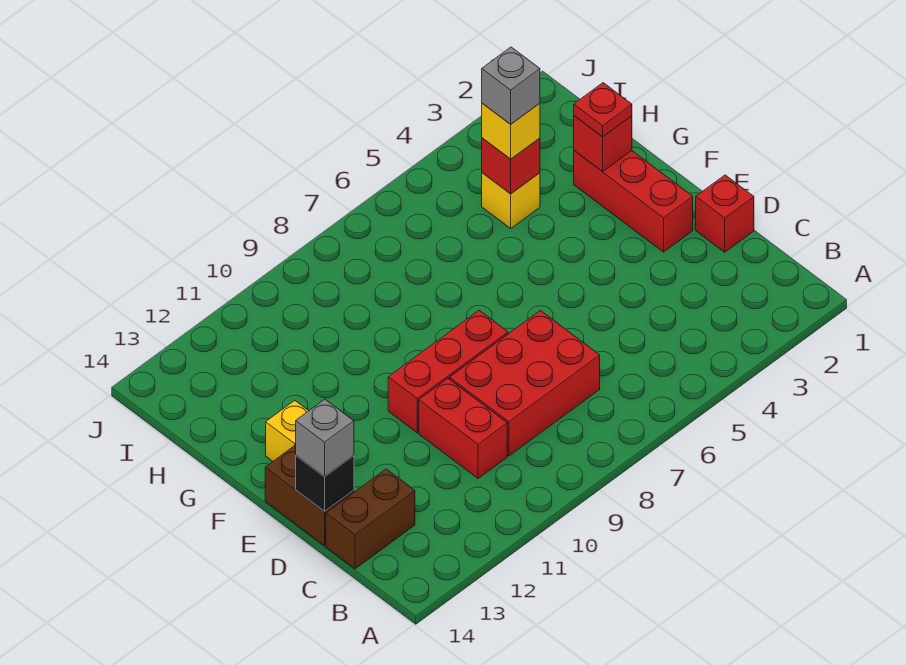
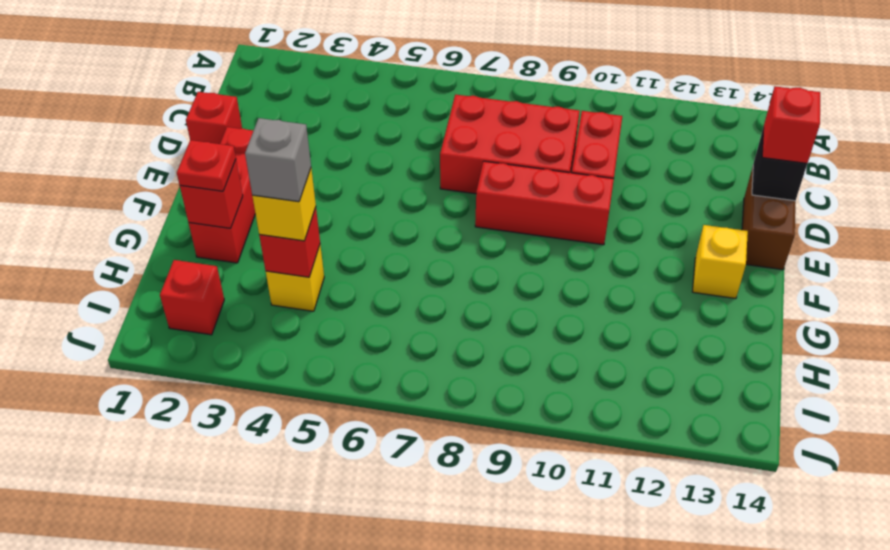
brown brick C13:C14 level 1 -> none
grey brick D14 level 3 -> red brick D14 level 3
none -> red brick I2 level 1

